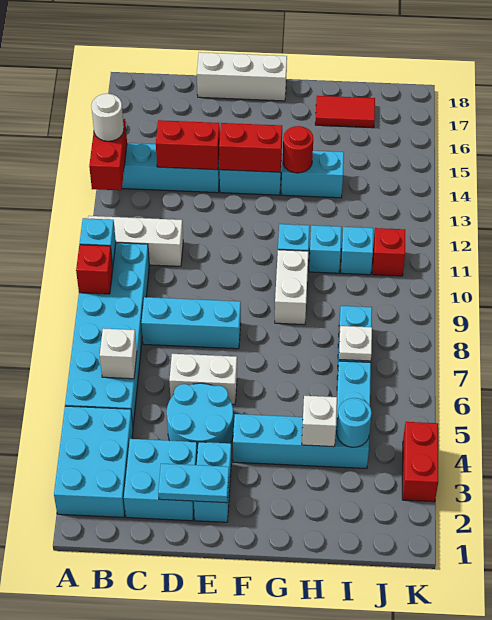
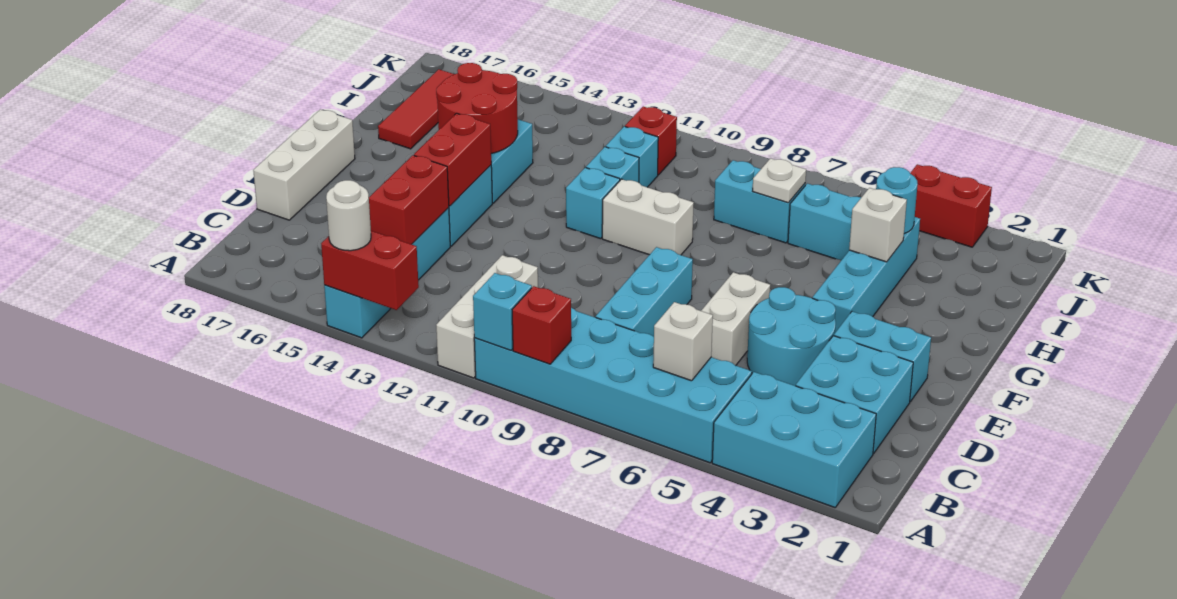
cyan plate D2:E2 level 2 -> none
red round brick G14 level 2 -> red round brick G14:H15 level 2
red tile H17:I17 level 1 -> red tile H17:J17 level 1

